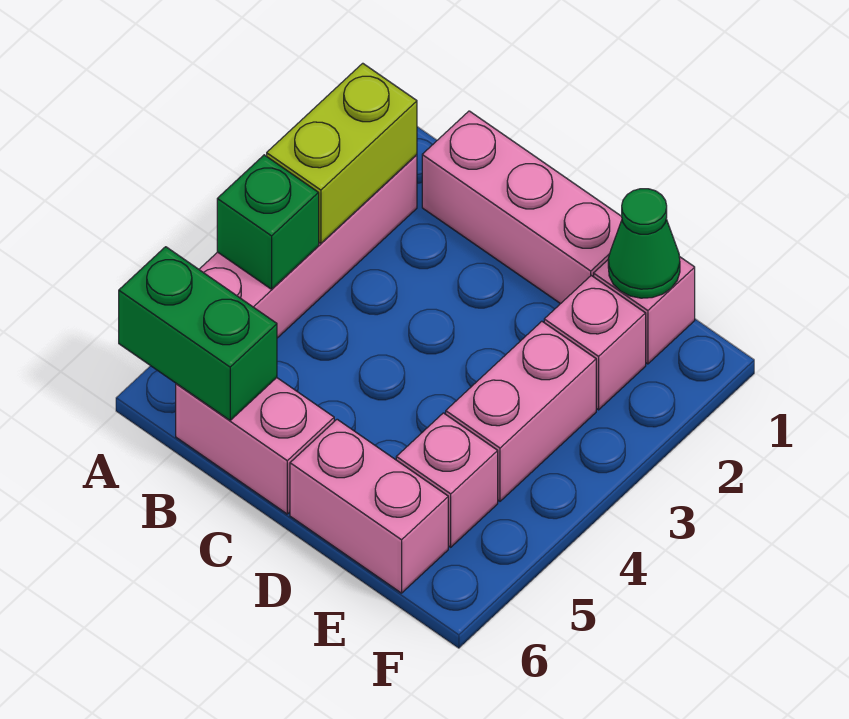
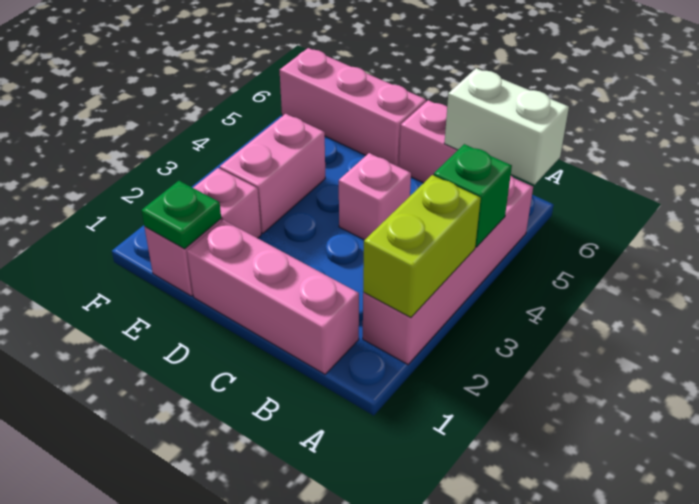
green brick A6:B6 level 2 -> white brick A6:B6 level 2
pink brick D6:E6 level 1 -> pink brick D6:F6 level 1
green cone E1 level 2 -> green plate E1 level 2
pink brick E5 level 1 -> pink brick C4 level 1

